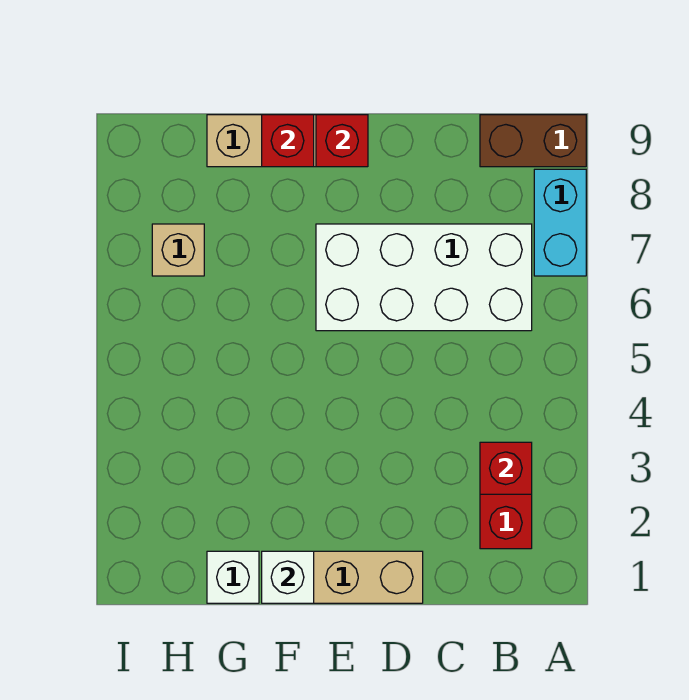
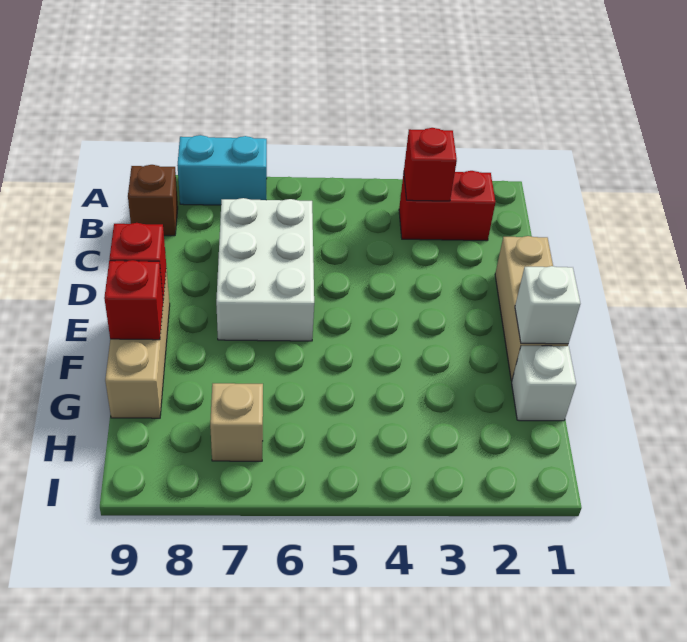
brown brick A9:B9 level 1 -> brown brick B9 level 1
white brick B6:E7 level 1 -> white brick C6:E7 level 1

